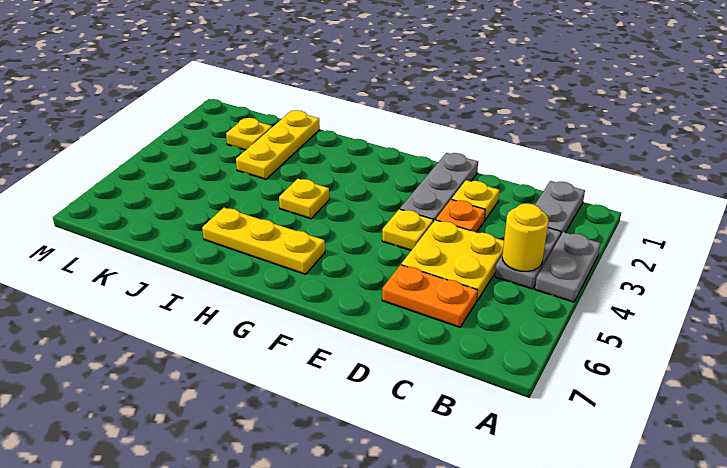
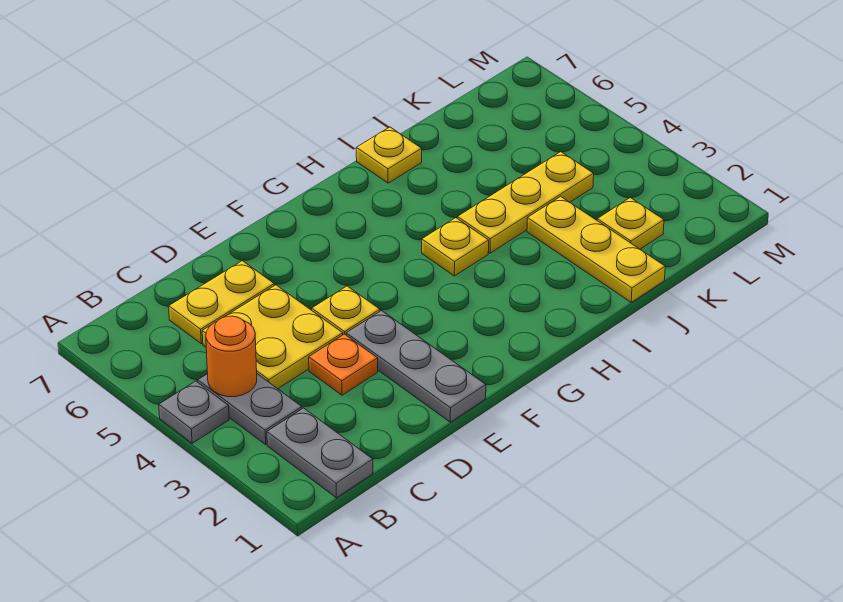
grey plate A3:A4 level 1 -> grey plate A4 level 1
yellow round brick B4 level 2 -> orange round brick B4 level 2
orange plate C6:D6 level 1 -> yellow plate C6:D6 level 1
yellow plate D2 level 1 -> yellow plate I7 level 1
yellow plate G6:I6 level 1 -> yellow plate I4:K4 level 1

